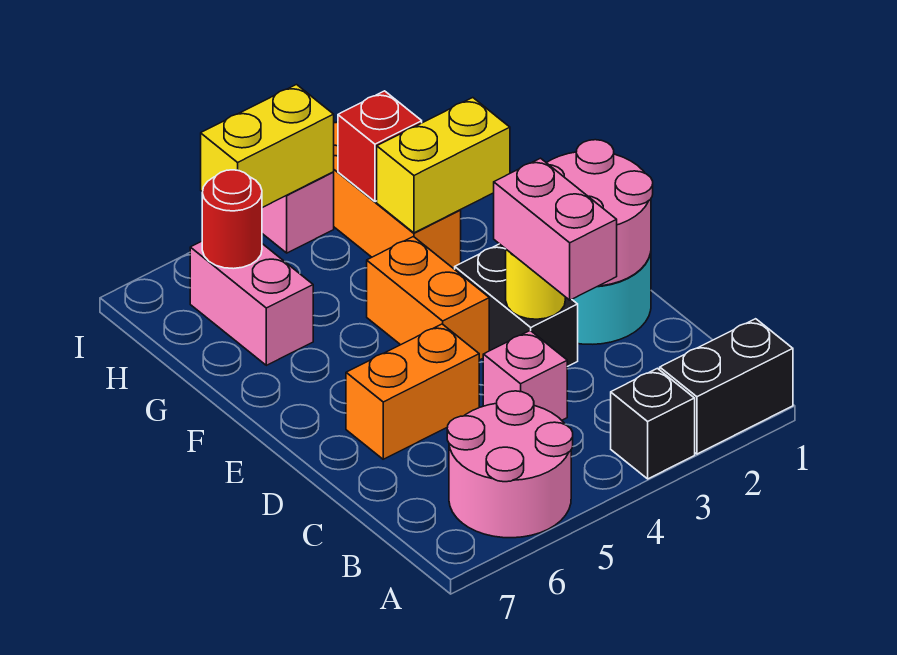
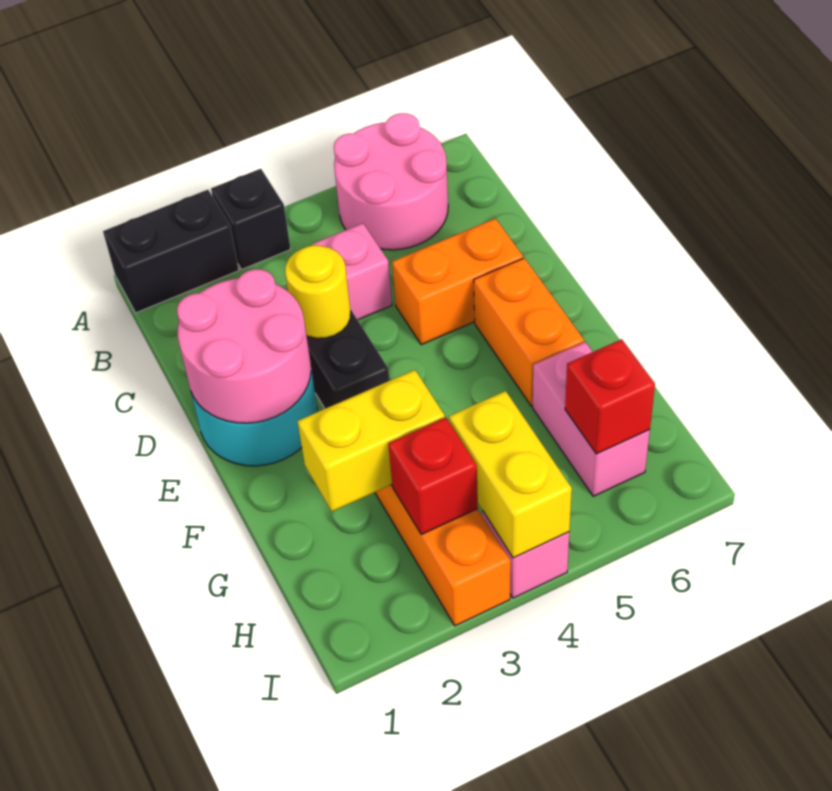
pink brick C3:D3 level 3 -> none
orange brick E4:F4 level 1 -> orange brick E6:F6 level 1
red round brick H6 level 2 -> red brick H6 level 2
yellow brick I4:I5 level 2 -> yellow brick H4:I4 level 2

